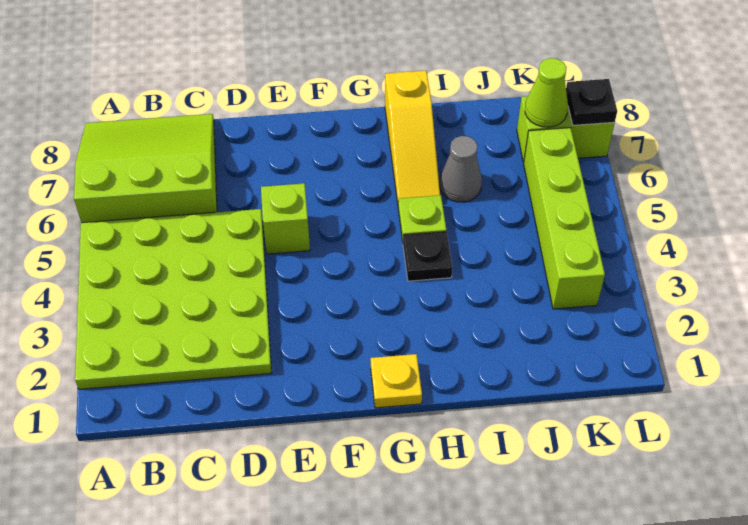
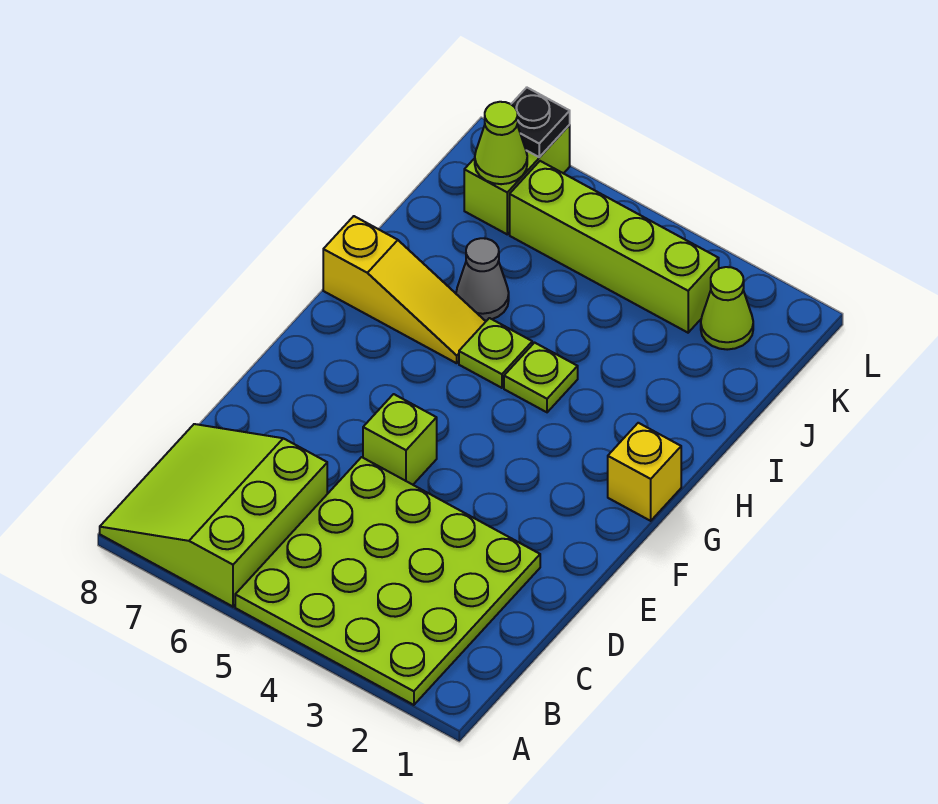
yellow plate G1 level 1 -> yellow brick G1 level 1
black plate H4 level 1 -> lime plate H4 level 1
none -> lime cone K2 level 1

